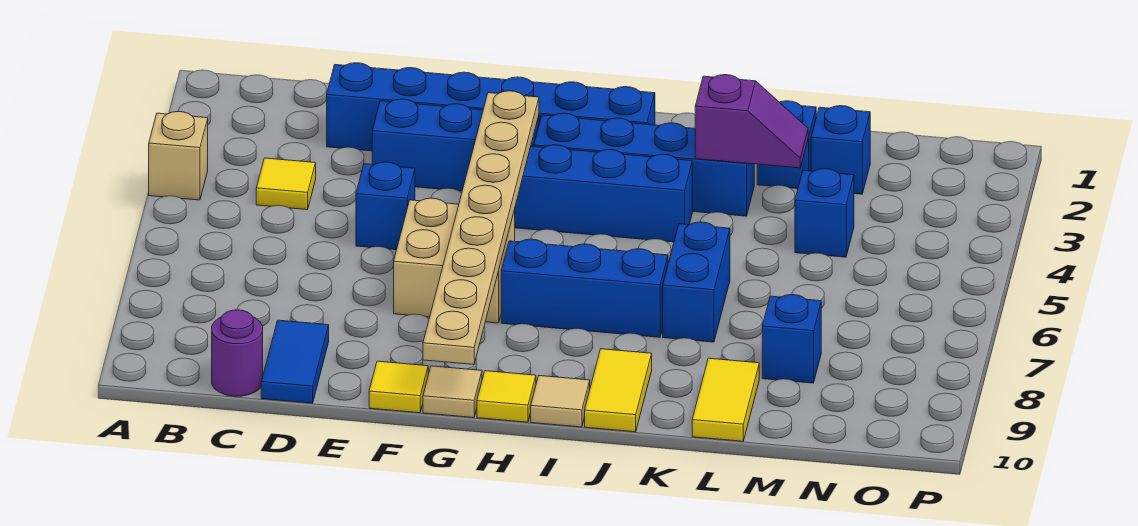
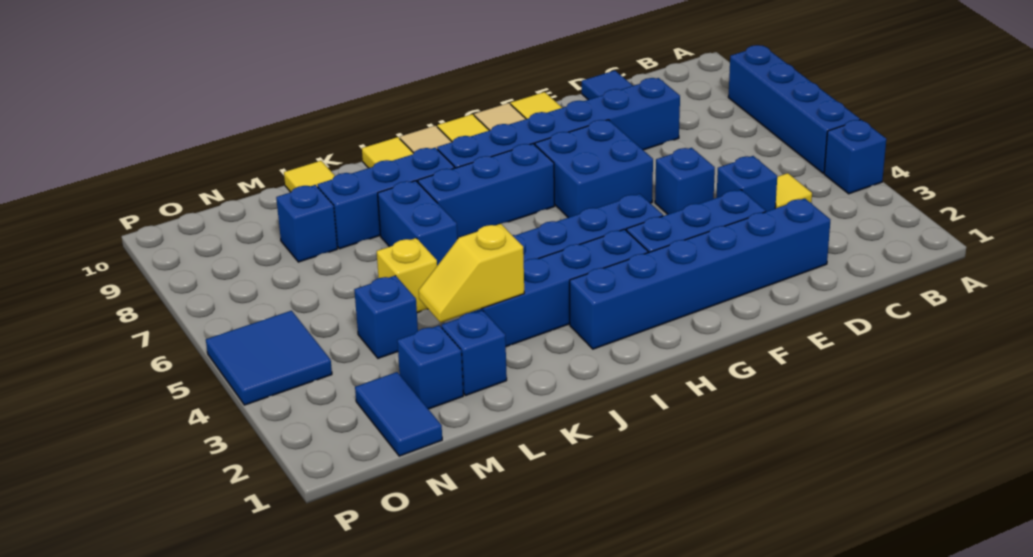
tan brick A4 level 1 -> blue brick A4 level 1
none -> blue brick A5:A8 level 1
purple round brick C10 level 1 -> none
none -> blue brick D4 level 1
none -> blue brick D8:I8 level 1
tan brick F6:G7 level 1 -> blue brick F6:G7 level 1
tan plate G3:G10 level 2 -> none
none -> blue brick J8:L8 level 1
purple slope K3:L3 level 2 top K -> yellow slope K3:L3 level 2 top K
none -> yellow brick L5 level 1
none -> blue tile N1:N2 level 1
none -> blue tile O4:P5 level 1

